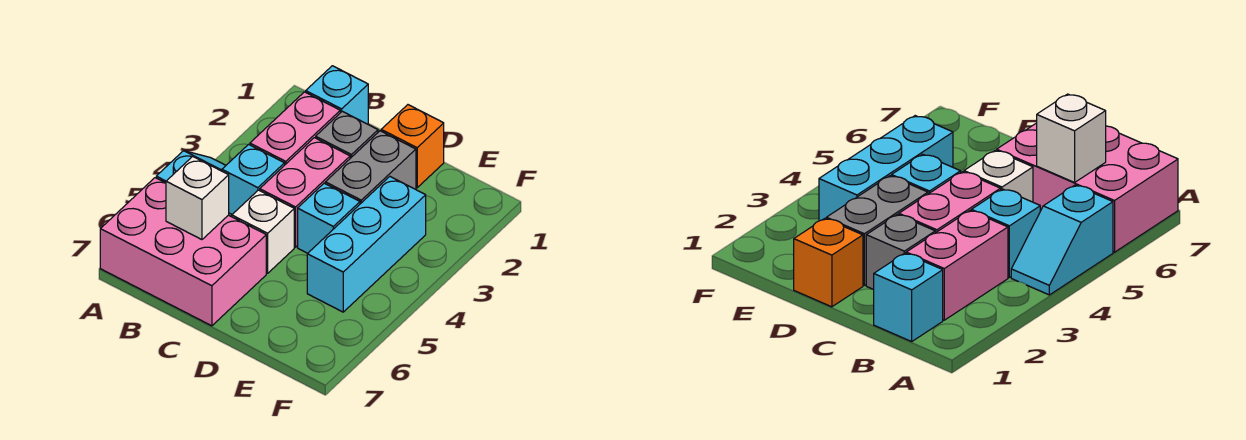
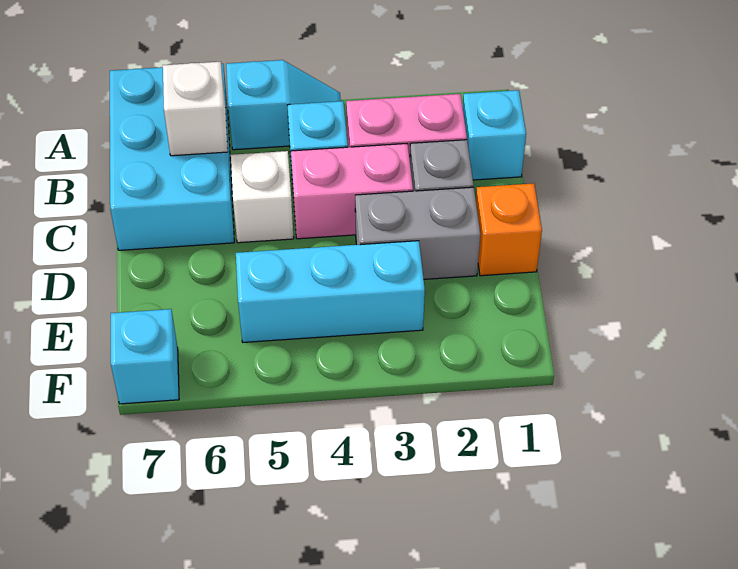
pink brick A6:C7 level 1 -> cyan brick A6:C7 level 1
cyan brick D4 level 1 -> cyan brick F7 level 1

